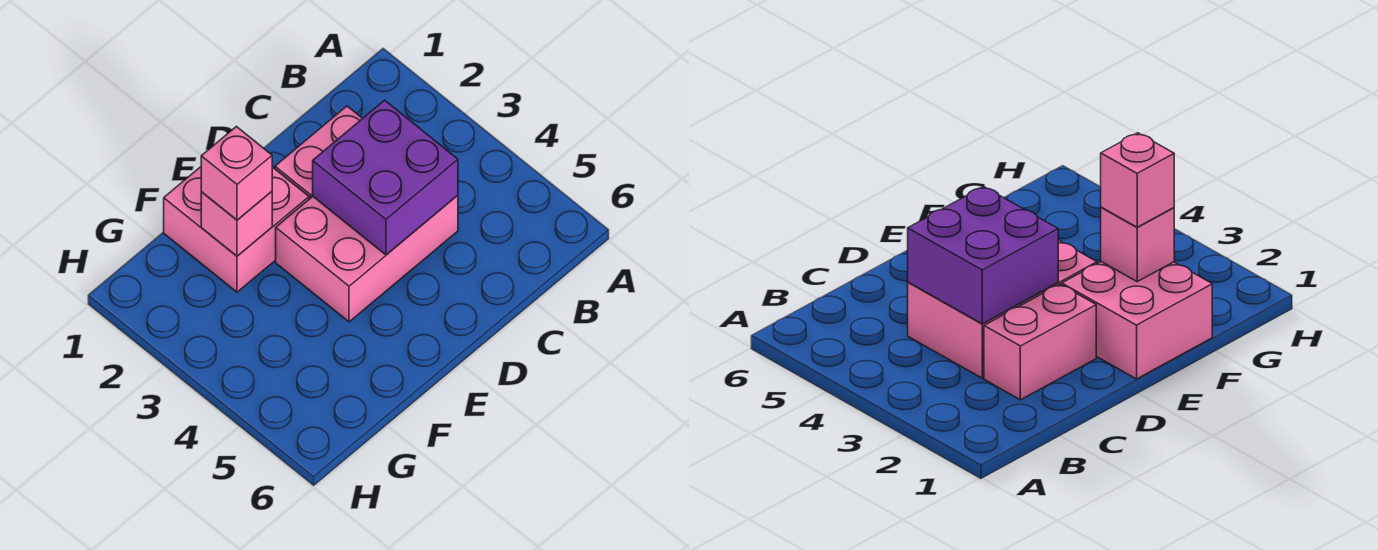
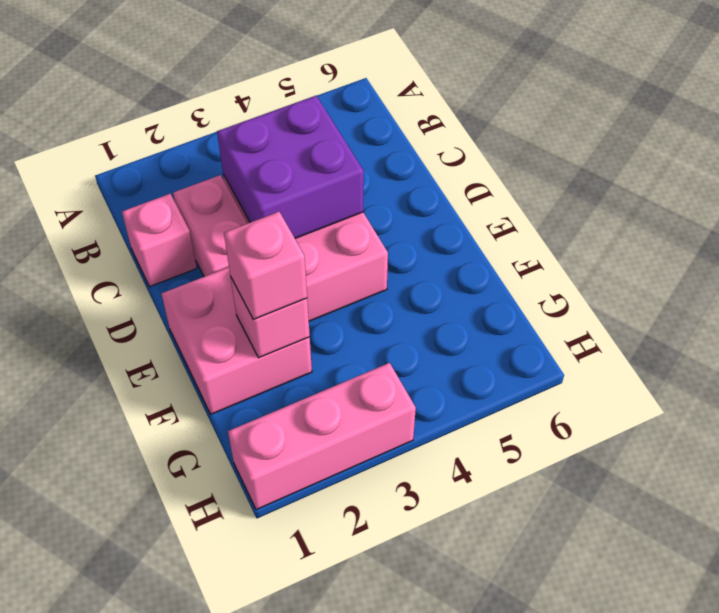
none -> pink brick C1 level 1
none -> pink brick H1:H3 level 1

